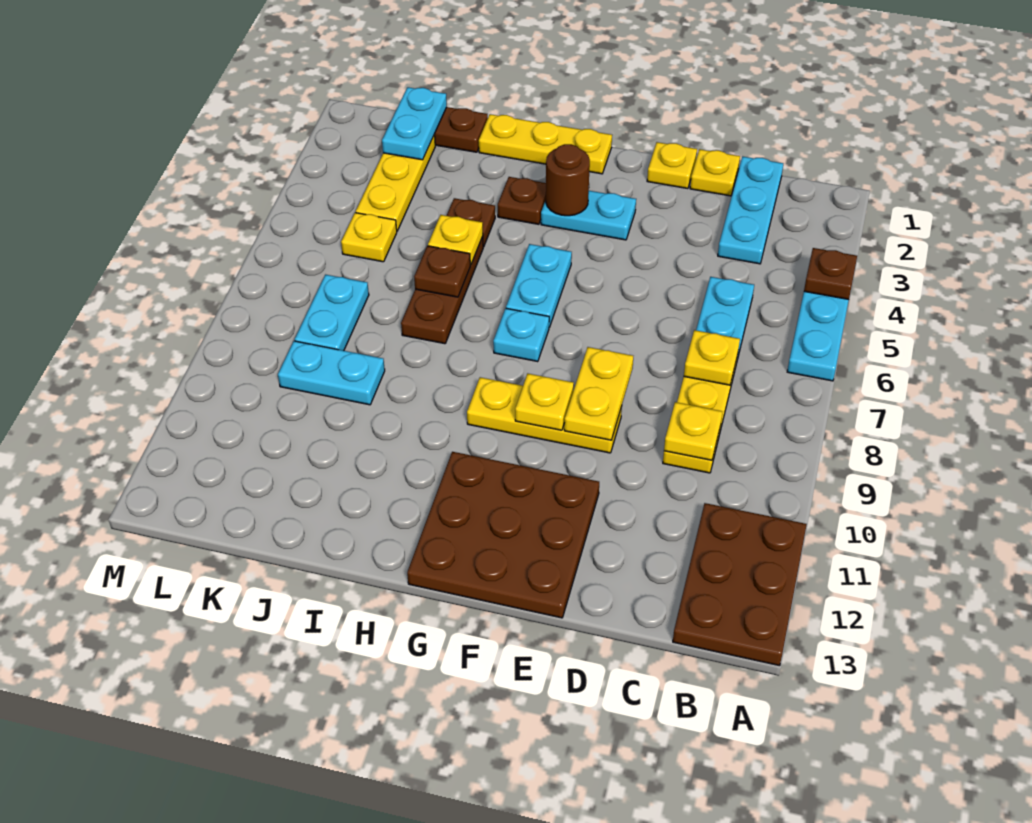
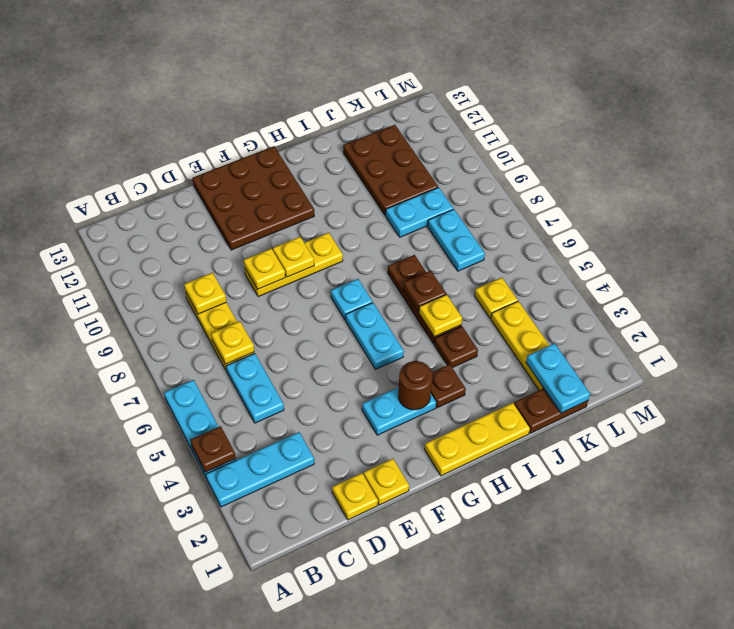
brown plate A11:B13 level 1 -> brown plate J10:K12 level 1
cyan plate C1:C3 level 1 -> cyan plate A3:C3 level 1
yellow plate E8:E9 level 2 -> yellow plate E9 level 2

